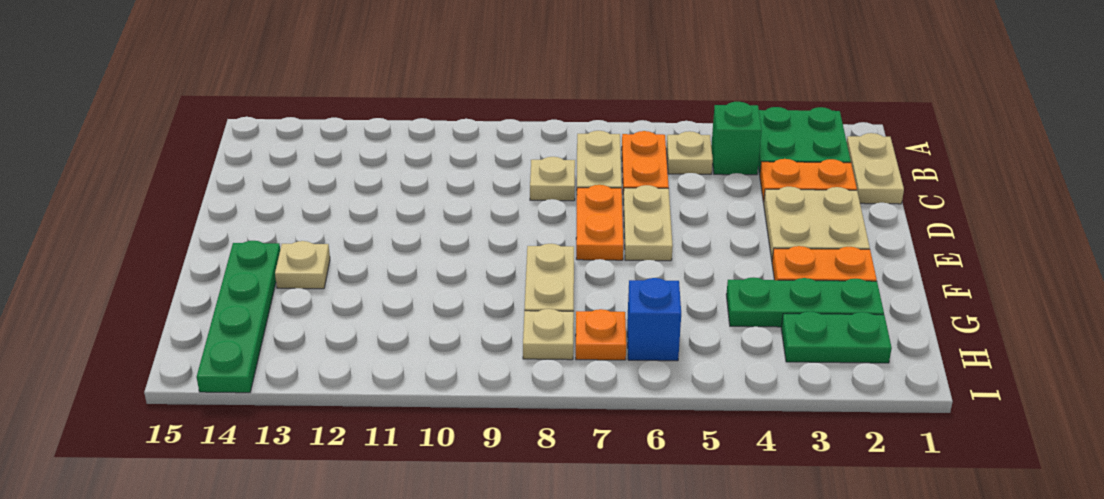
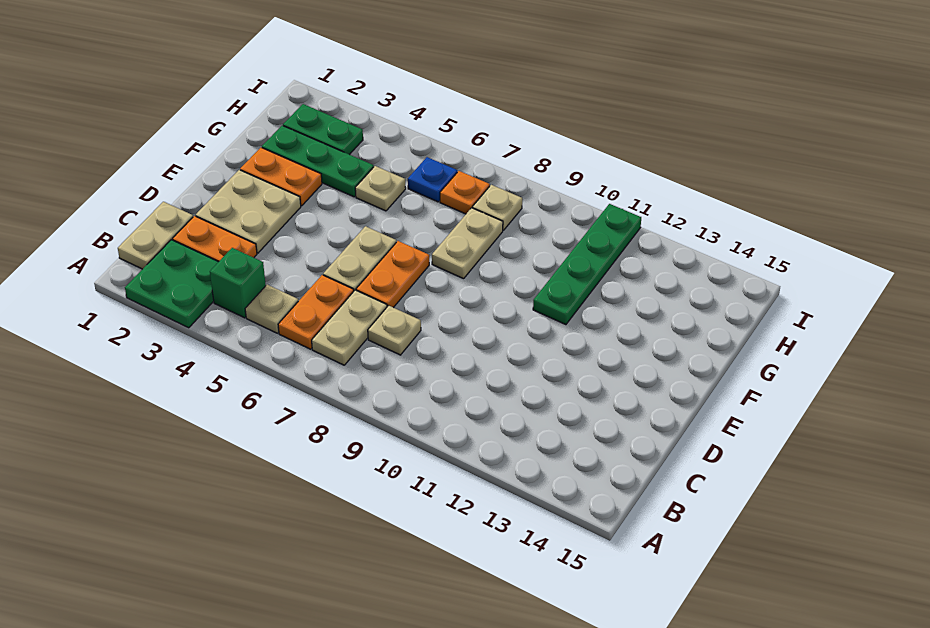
tan plate F13 level 1 -> tan plate G5 level 1
green plate F14:I14 level 1 -> green plate F11:I11 level 1
blue brick H6 level 1 -> blue plate H6 level 1

